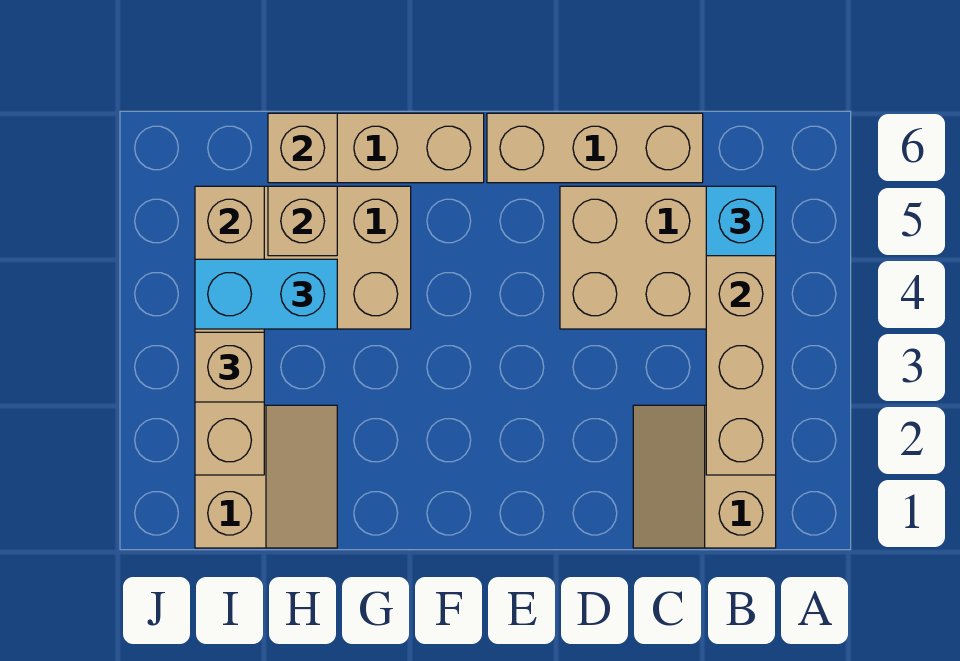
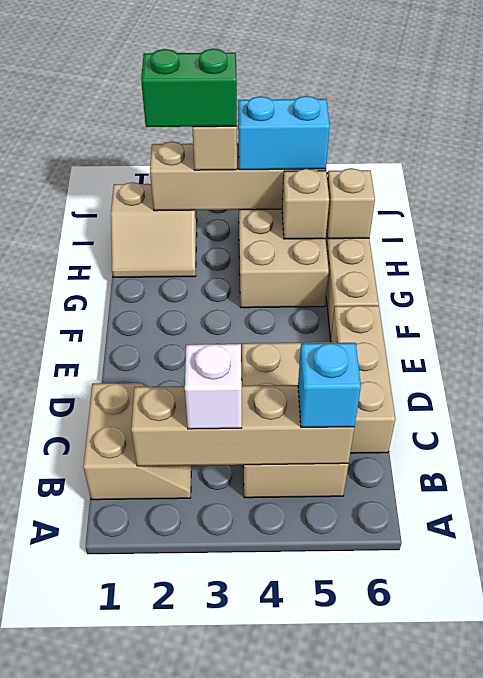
tan slope B1:C2 level 1 top B -> tan slope B1:C2 level 1 top 1
none -> white brick B3 level 3
cyan brick H4:I4 level 3 -> cyan brick I4:I5 level 3
none -> green brick I2:I3 level 4

